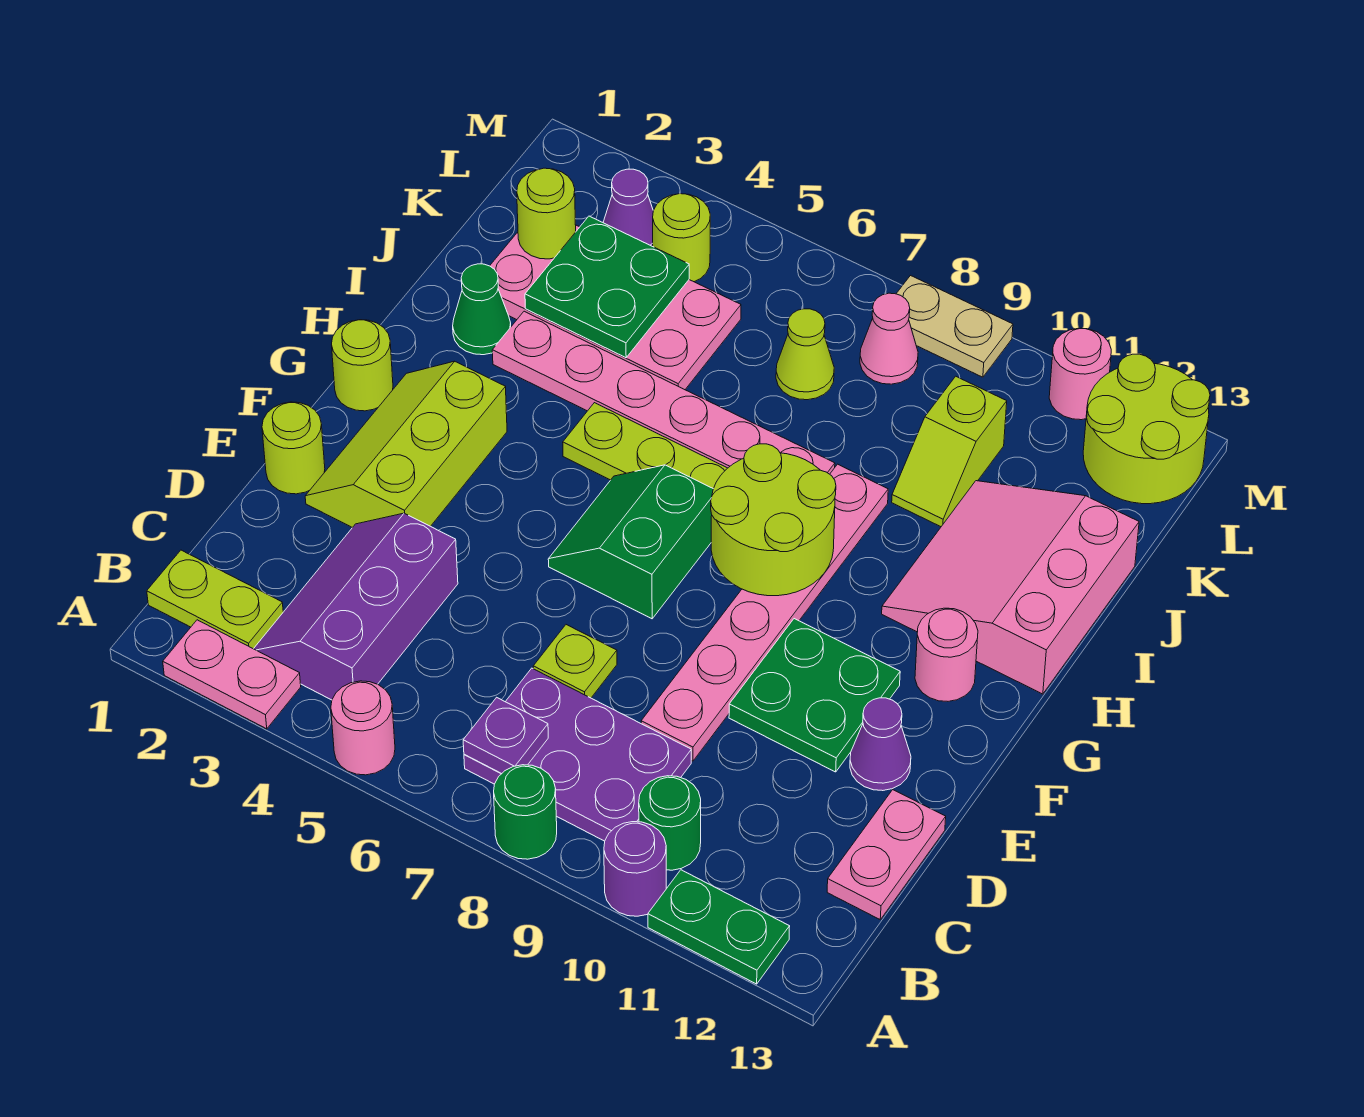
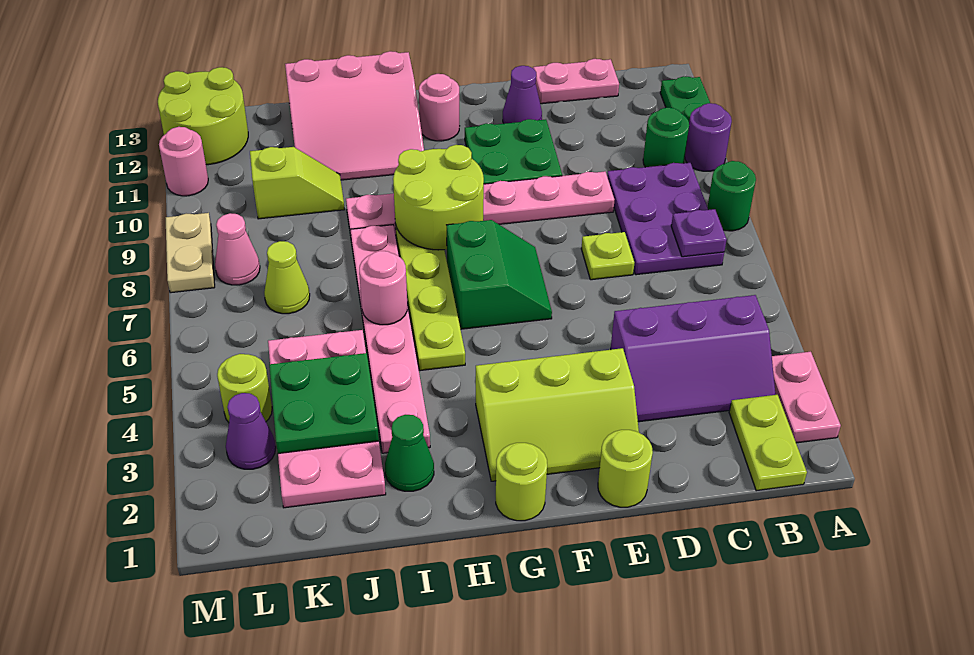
pink round brick A5 level 1 -> pink round brick I6 level 2
green slope F6:G7 level 1 top 7 -> green slope F6:G7 level 1 top G
lime round brick K2 level 2 -> none

